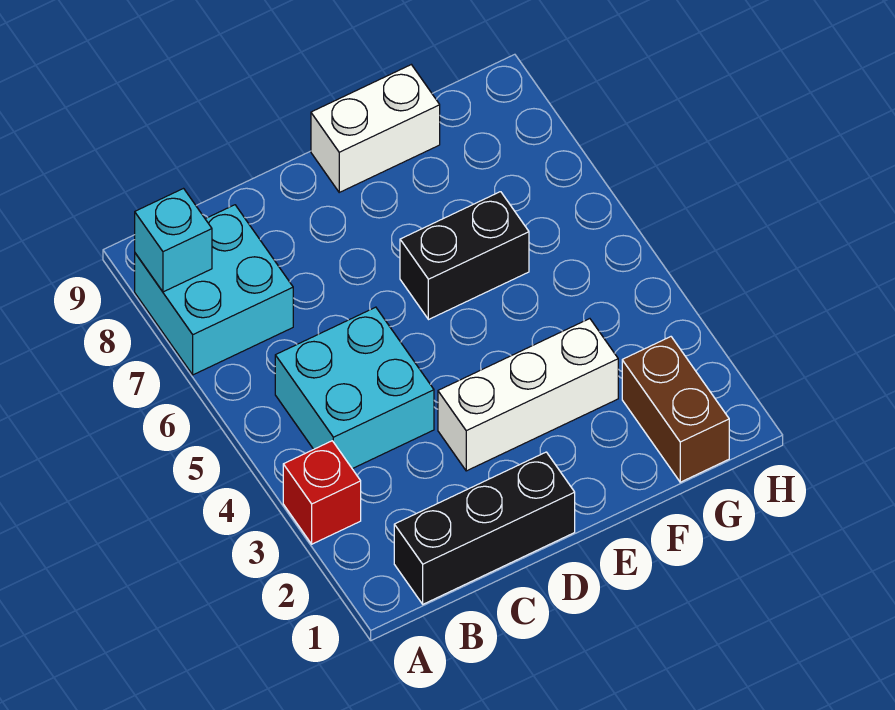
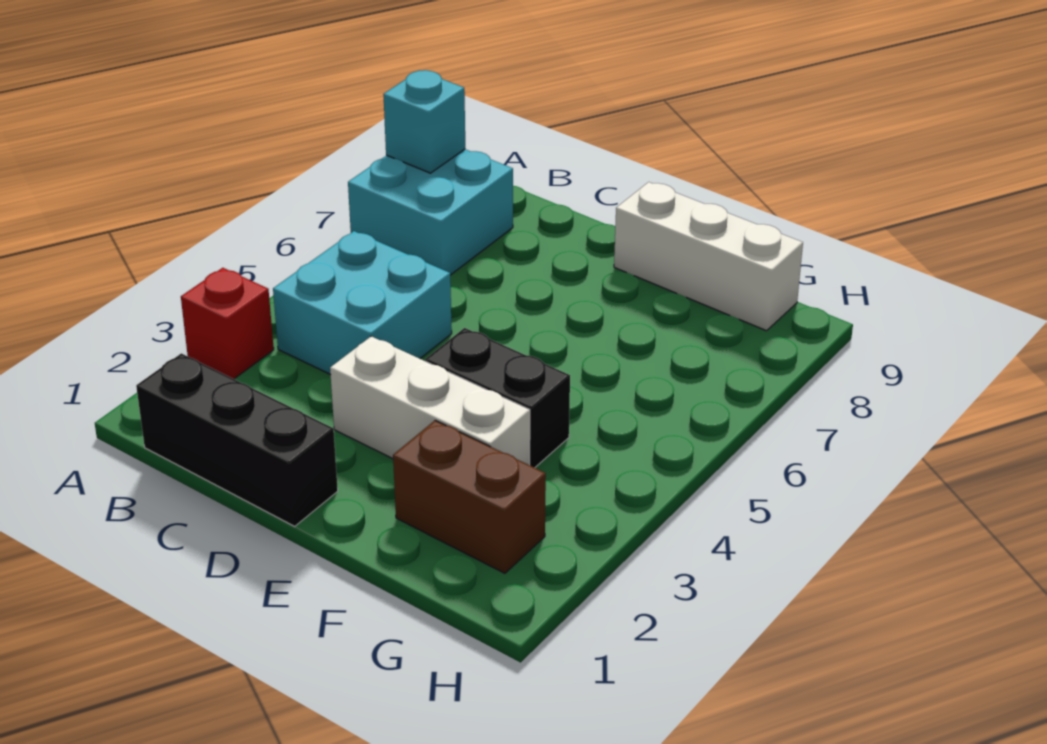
black brick E6:F6 level 1 -> black brick E4:F4 level 1
white brick E9:F9 level 1 -> white brick E9:G9 level 1
brown brick G1:G2 level 1 -> brown brick F2:G2 level 1

